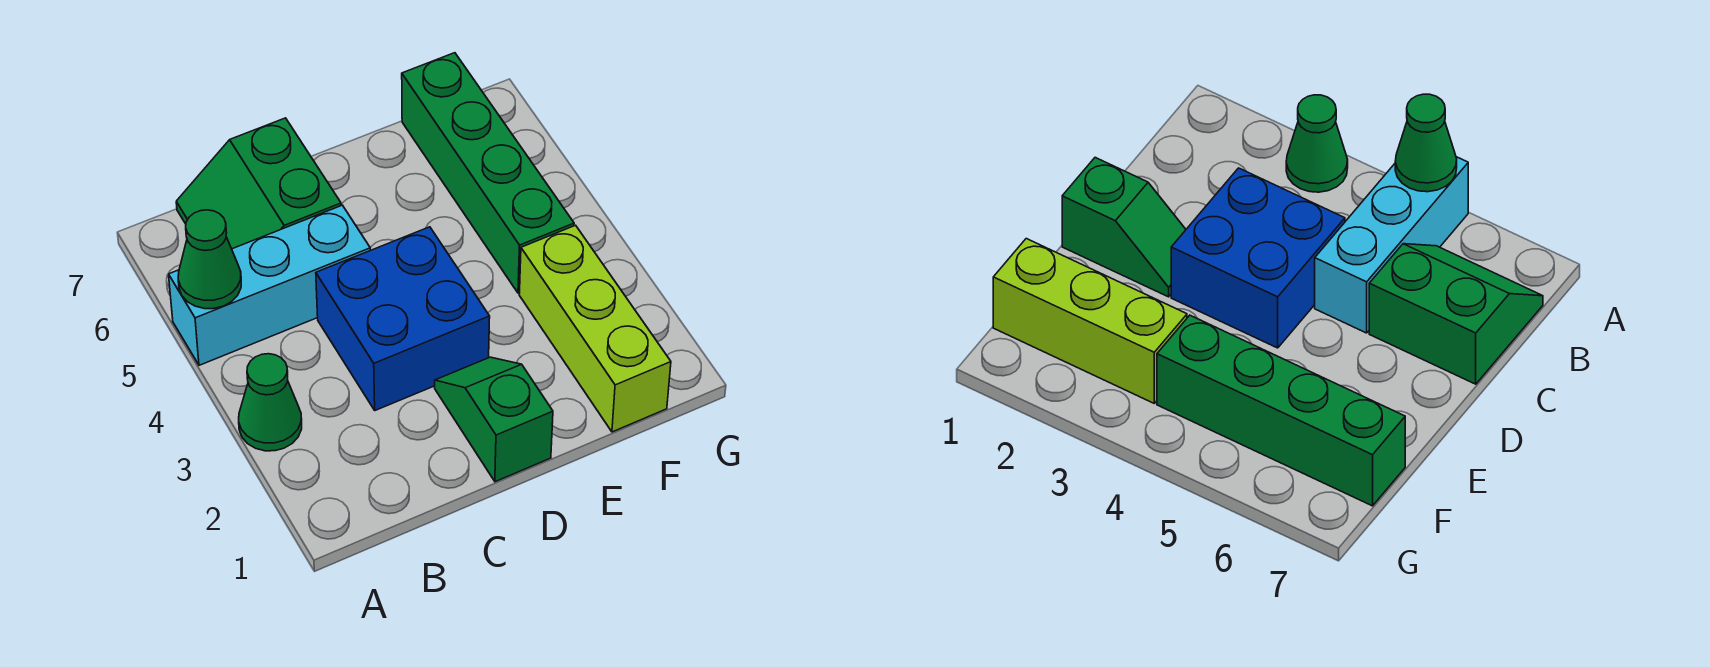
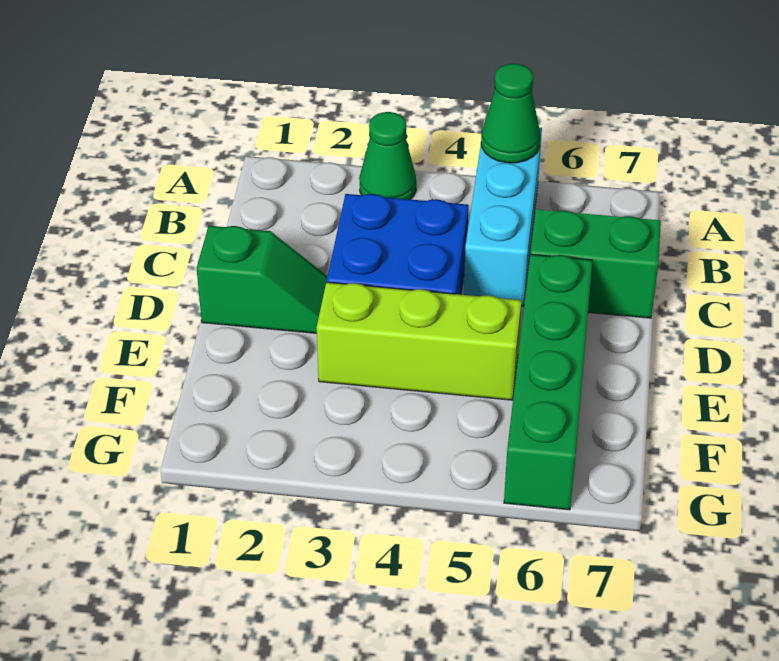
lime brick F1:F3 level 1 -> lime brick E3:E5 level 1
green brick F4:F7 level 1 -> green brick D6:G6 level 1

